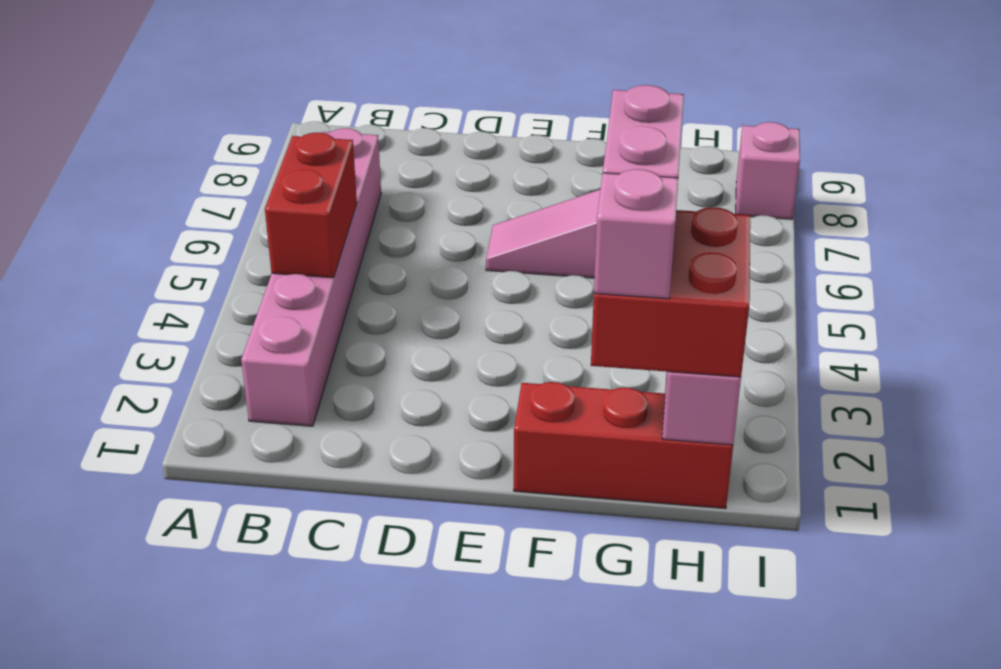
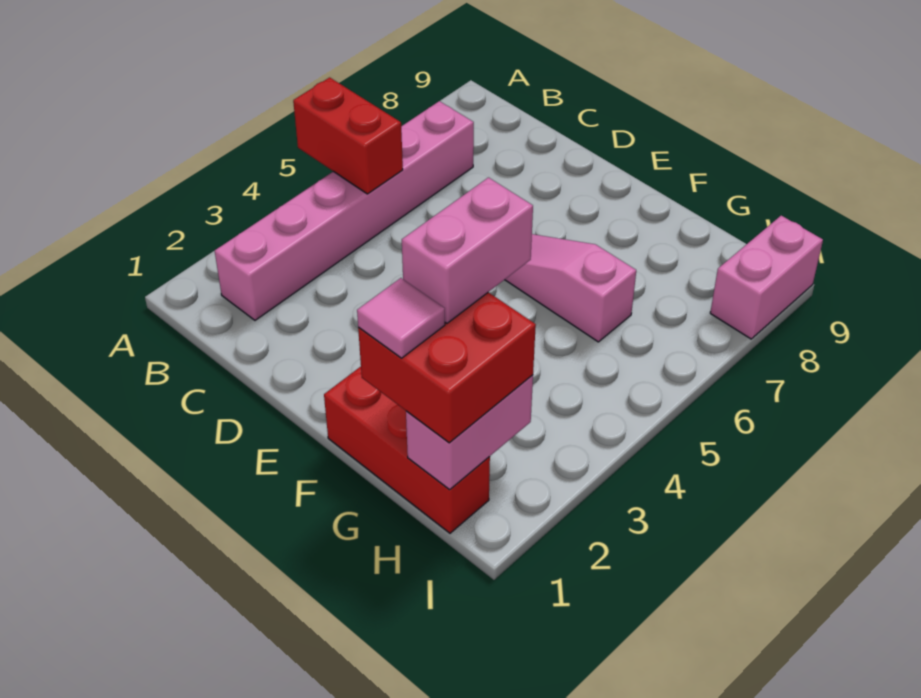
red brick B4:B5 level 2 -> red brick A5:B5 level 2
pink brick G1 level 4 -> pink tile G1 level 4
pink brick I8 level 1 -> pink brick I8:I9 level 1

